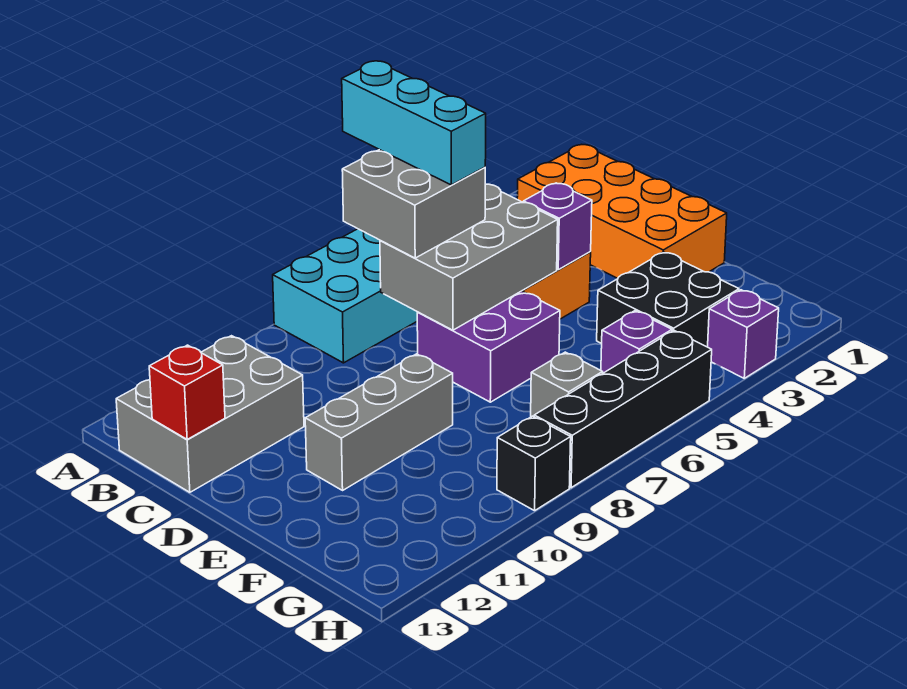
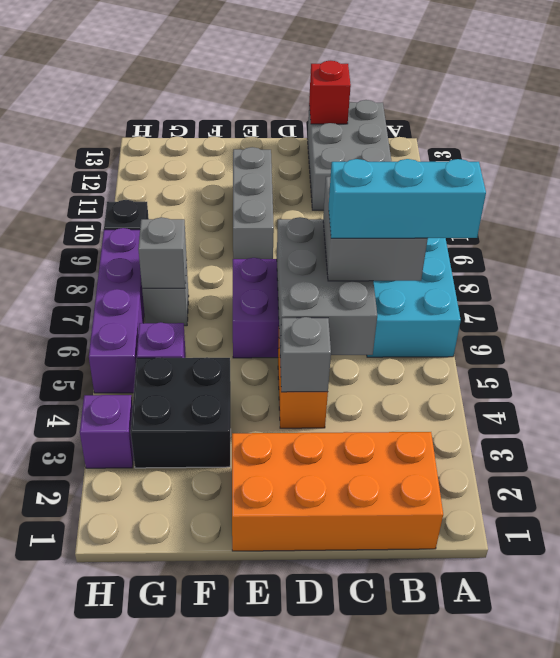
purple brick D4 level 2 -> grey brick D4 level 2
none -> grey brick G7 level 2
black brick H5:H8 level 1 -> purple brick H5:H8 level 1

